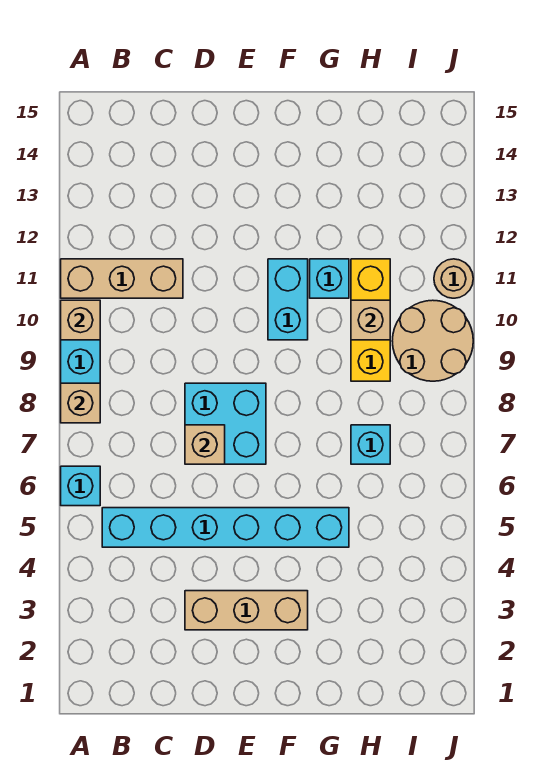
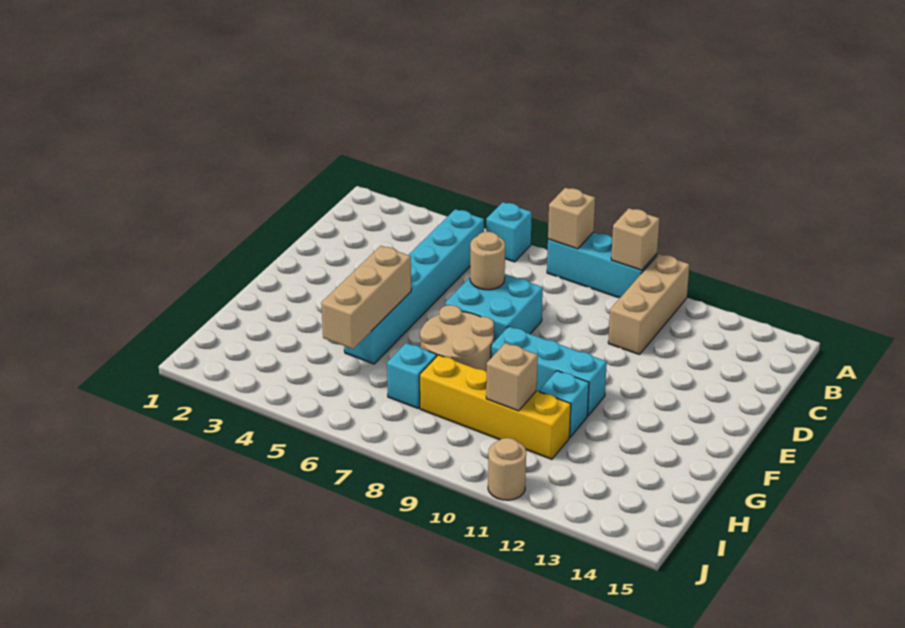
tan brick D3:F3 level 1 -> tan brick F5:H5 level 2
tan brick D7 level 2 -> tan round brick D7 level 2
cyan brick F10:F11 level 1 -> cyan brick F9:F11 level 1
yellow brick H9:H11 level 1 -> yellow brick H8:H11 level 1
tan round brick I9:J10 level 1 -> tan round brick F7:G8 level 1

